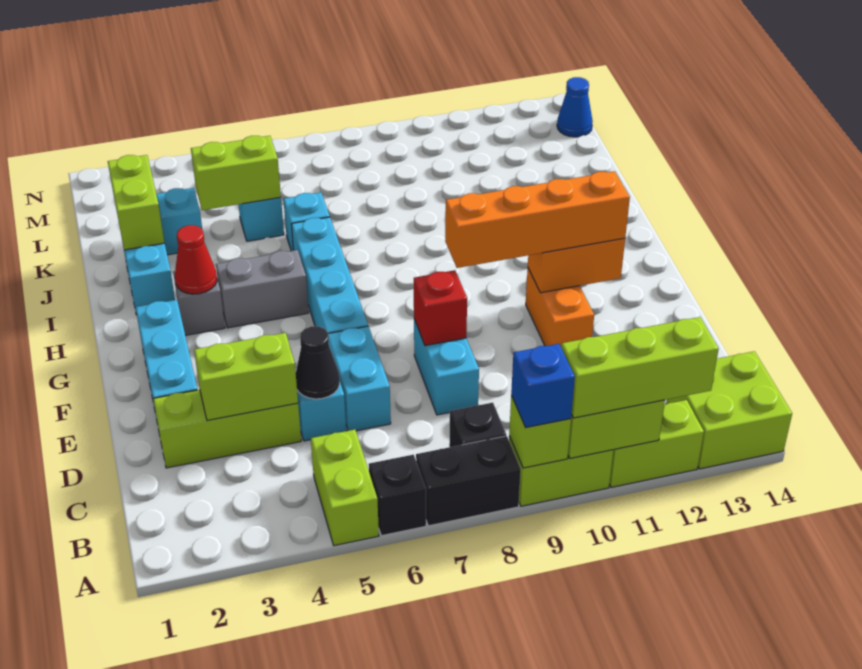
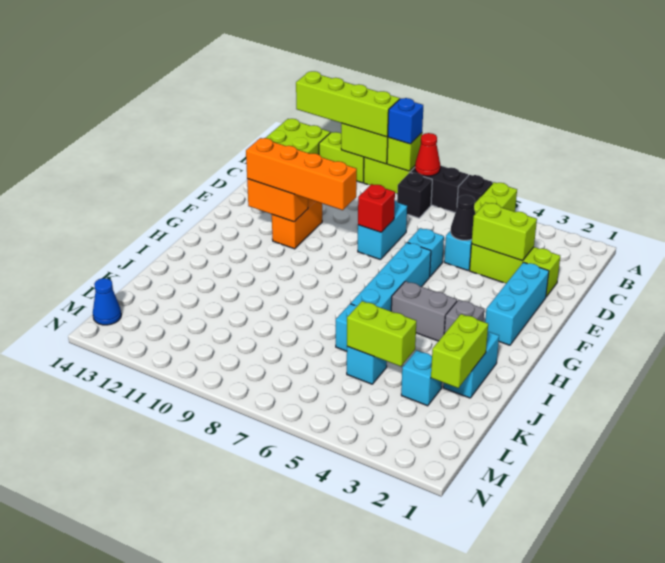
lime brick A10:A12 level 3 -> lime brick A10:A13 level 3
cyan brick D6:E6 level 1 -> cyan brick E6 level 1
red cone H3 level 2 -> red cone A8 level 2

